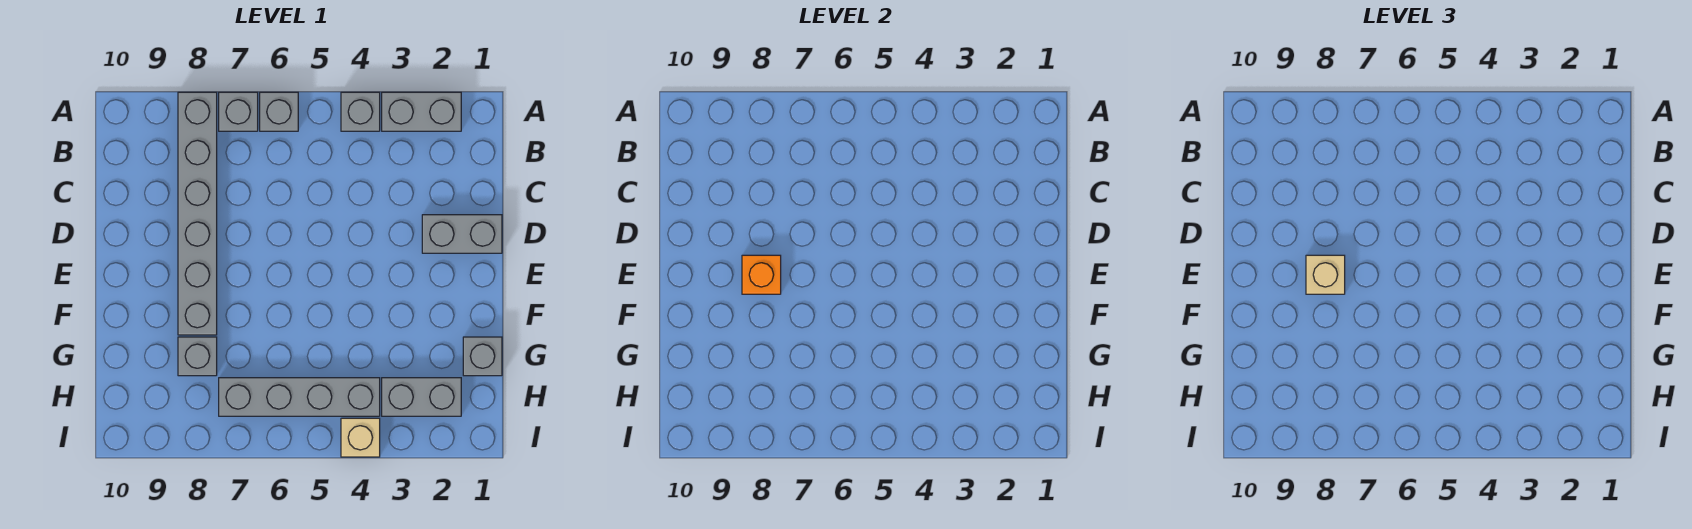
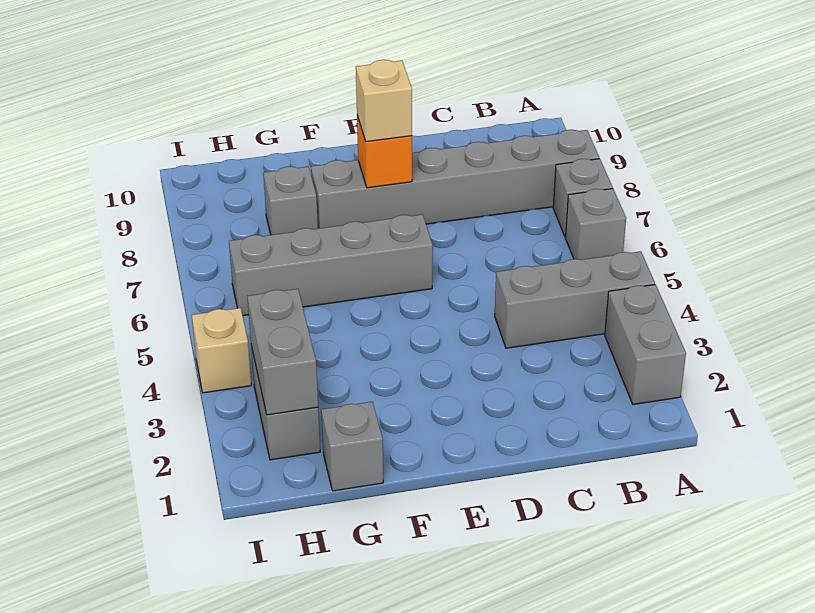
grey brick A4 level 1 -> grey brick A4:C4 level 1
grey brick D1:D2 level 1 -> grey brick H2:H3 level 2
grey brick H4:H7 level 1 -> grey brick E6:H6 level 1

